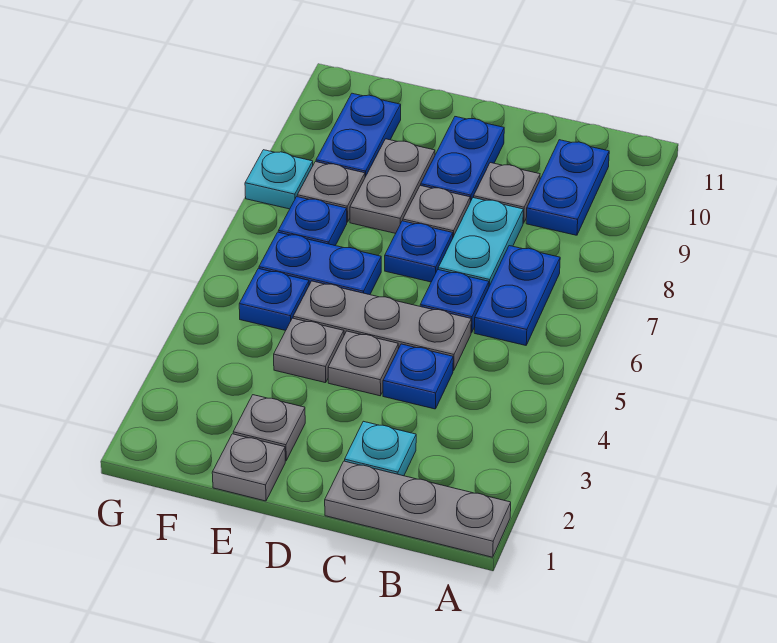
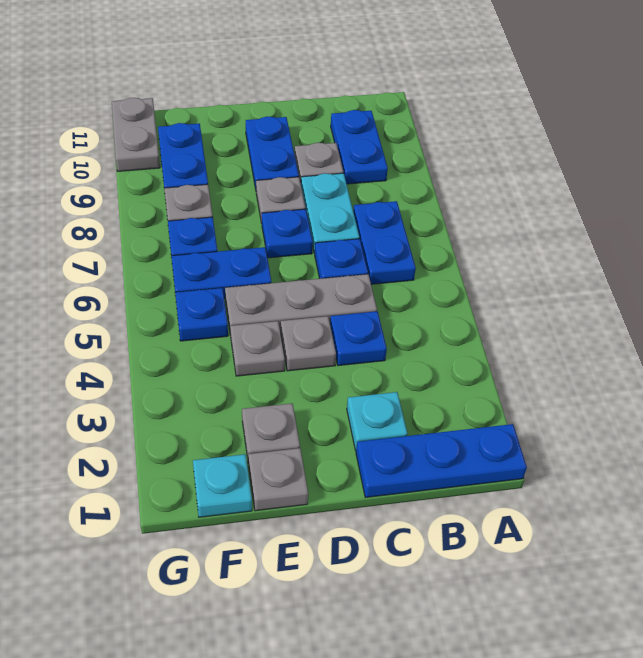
grey plate A1:C1 level 1 -> blue plate A1:C1 level 1
grey plate E8:E9 level 1 -> grey plate G10:G11 level 1
cyan plate G8 level 1 -> cyan plate F1 level 1

